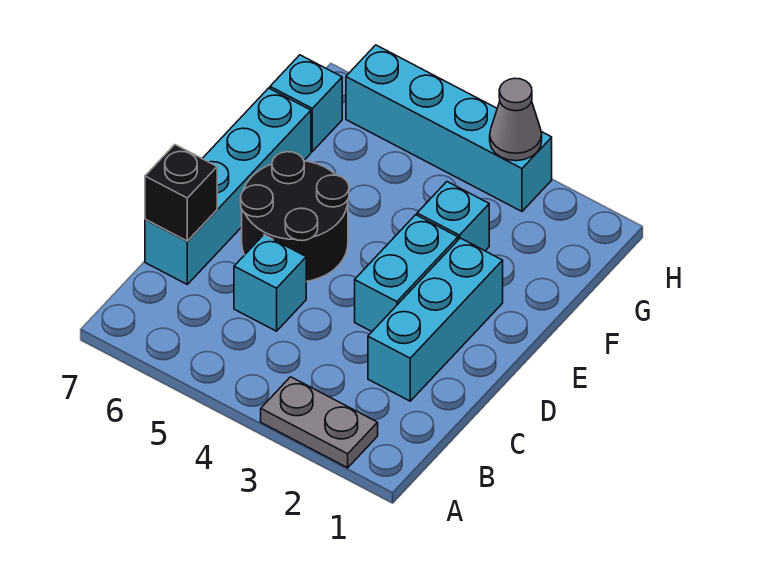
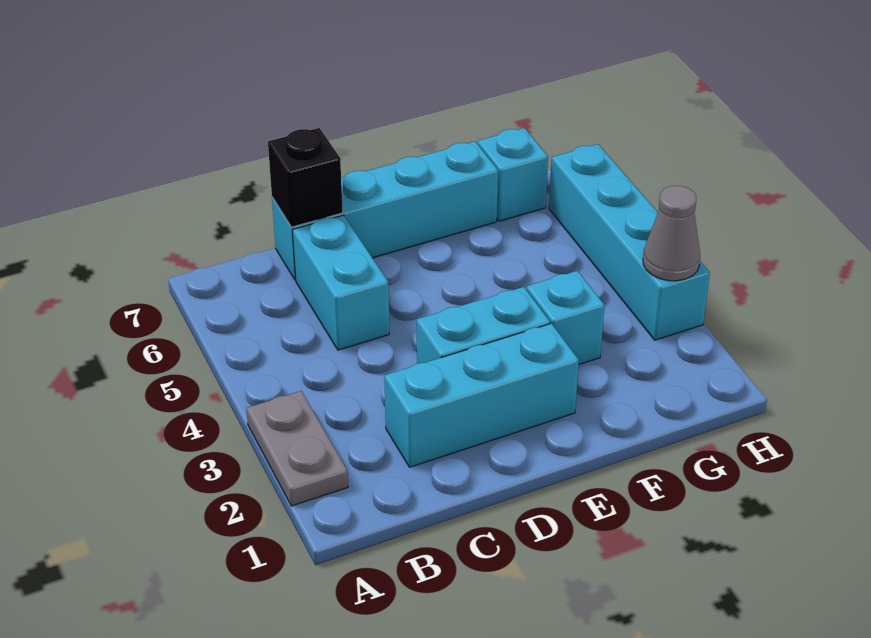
cyan brick C5 level 1 -> cyan brick C5:C6 level 1
black round brick D5:E6 level 1 -> none

